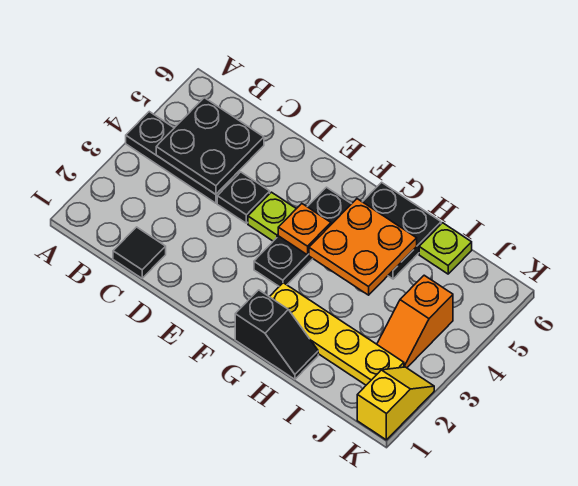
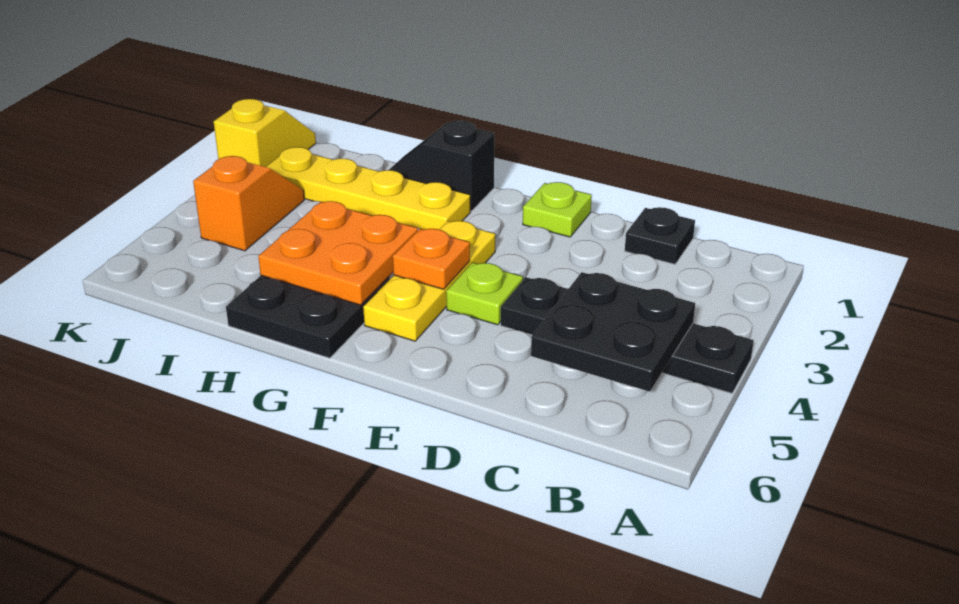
black tile C1 level 1 -> black plate C1 level 1
black plate F3:F5 level 1 -> yellow plate F3:F5 level 1
lime plate I6 level 1 -> lime plate E1 level 1
yellow slope K1:K2 level 1 top 1 -> yellow slope K1:K2 level 1 top 2

